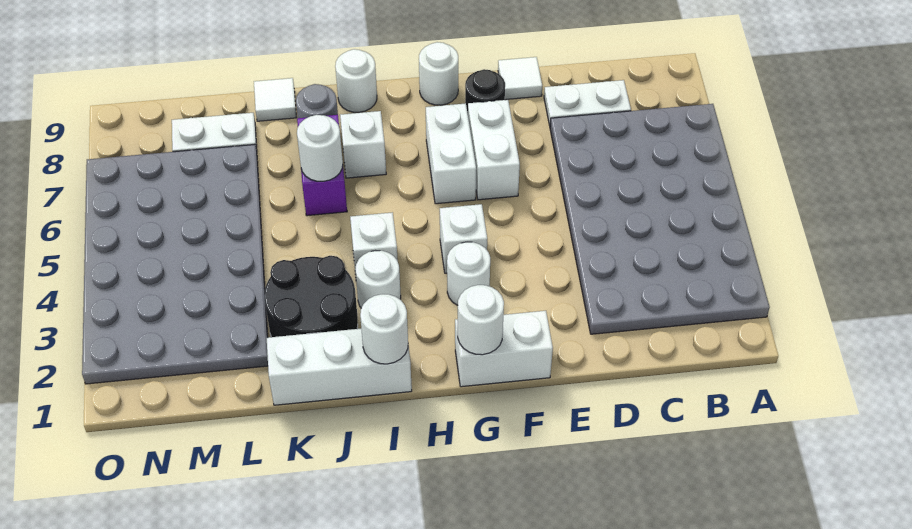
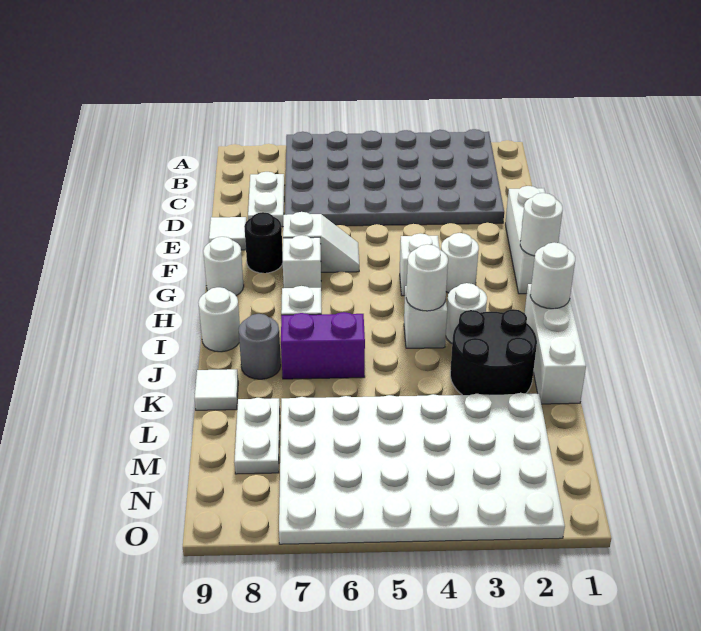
white brick F1:G1 level 1 -> white brick E1:G1 level 1
white brick F6:F7 level 1 -> white slope F6:F7 level 1 top 7
white brick G6:G7 level 1 -> white brick G7 level 1
white round brick J6 level 2 -> white round brick I4 level 2
grey plate L2:O7 level 1 -> white plate L2:O7 level 1

